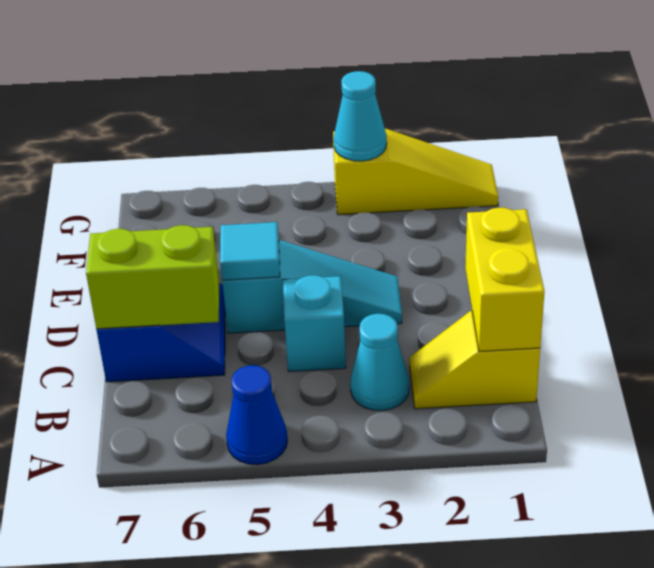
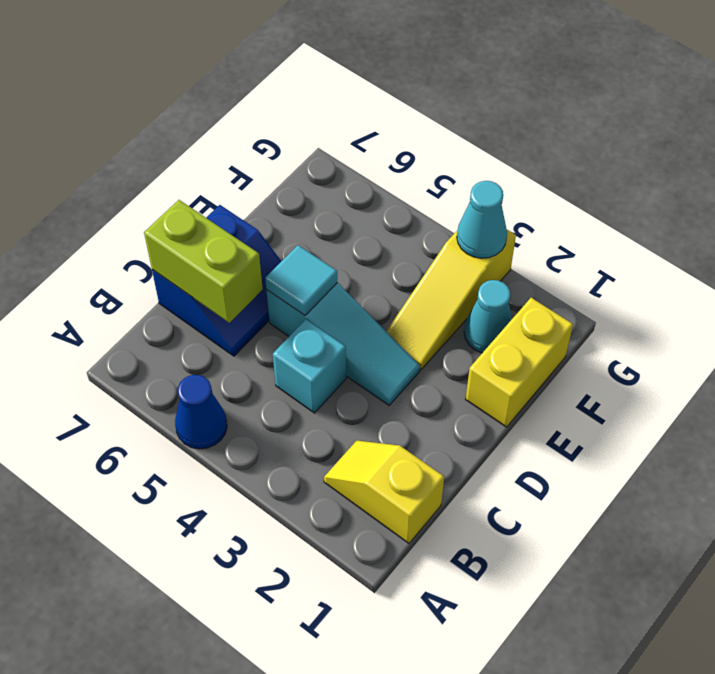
yellow brick B1:C1 level 2 -> yellow brick E1:F1 level 1
cyan cone B3 level 1 -> cyan cone F2 level 1
yellow slope G1:G3 level 1 top 3 -> yellow slope E3:G3 level 1 top G

